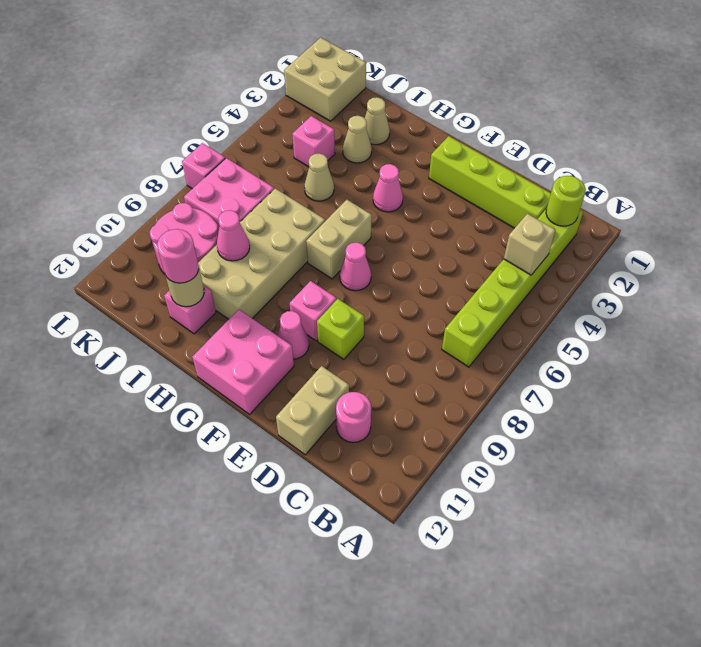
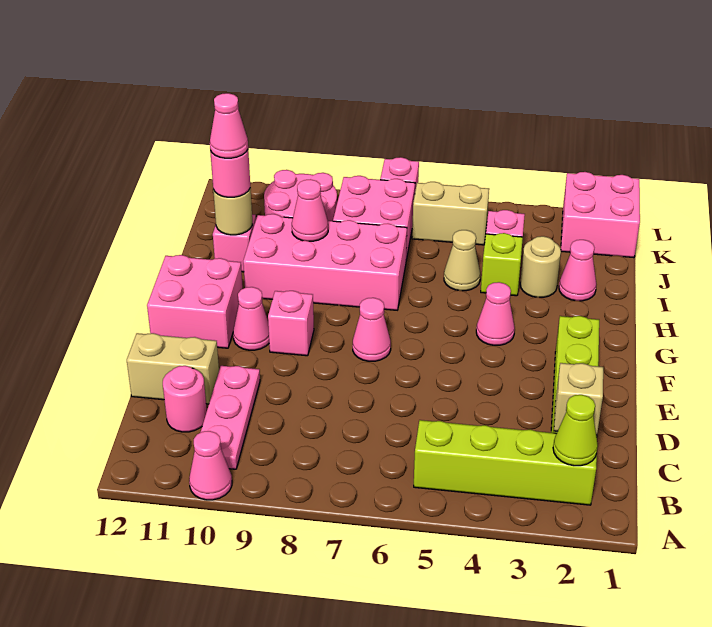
none -> pink cone A10 level 1
lime brick B2:B7 level 1 -> lime brick B2:B5 level 1
lime round brick B2 level 2 -> lime cone B2 level 2
tan brick B4 level 2 -> tan brick C2 level 2
none -> pink plate B10:D10 level 1
lime brick E9 level 1 -> lime brick I4 level 1
tan brick G6:G7 level 1 -> tan brick K5:K6 level 1
tan brick H7:I10 level 1 -> pink brick H7:I10 level 1
tan cone I2 level 1 -> pink cone I2 level 1
tan cone I3 level 1 -> tan round brick I3 level 1
none -> pink cone I11 level 4
tan brick K1:L2 level 1 -> pink brick K1:L2 level 1

